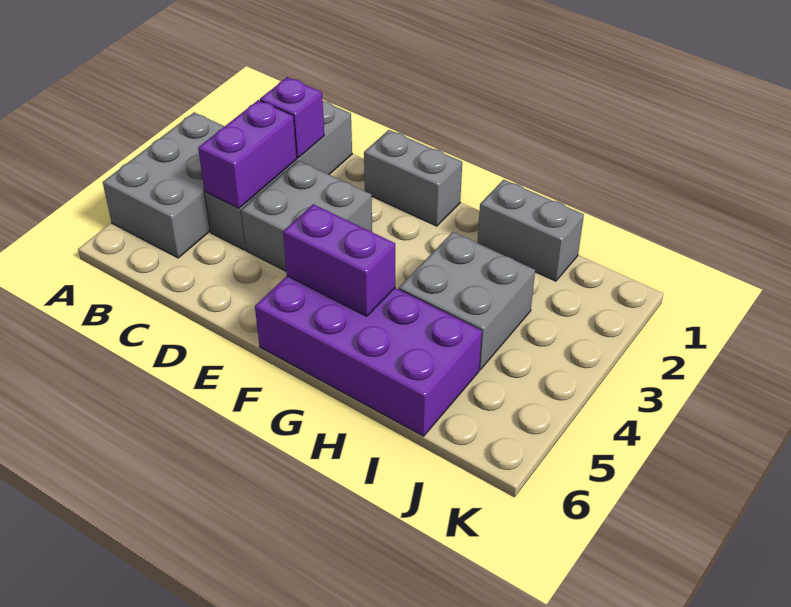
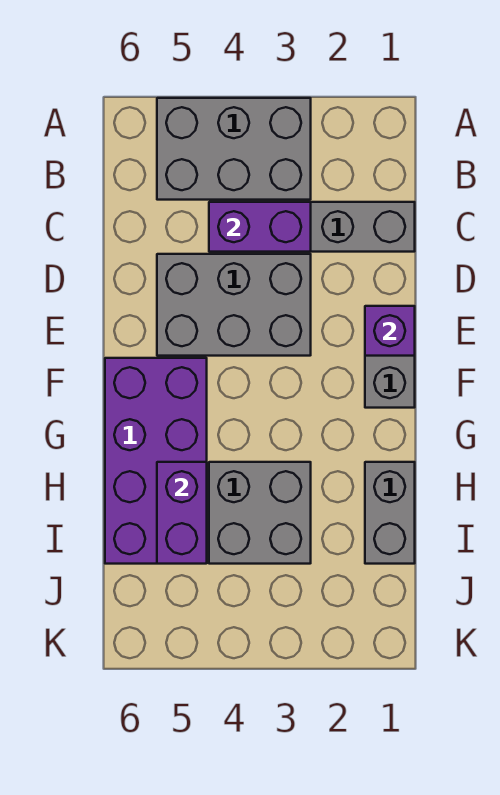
purple brick C2 level 2 -> purple brick E1 level 2
grey brick D3:E4 level 1 -> grey brick D3:E5 level 1
purple brick F5:G5 level 2 -> purple brick H5:I5 level 2

